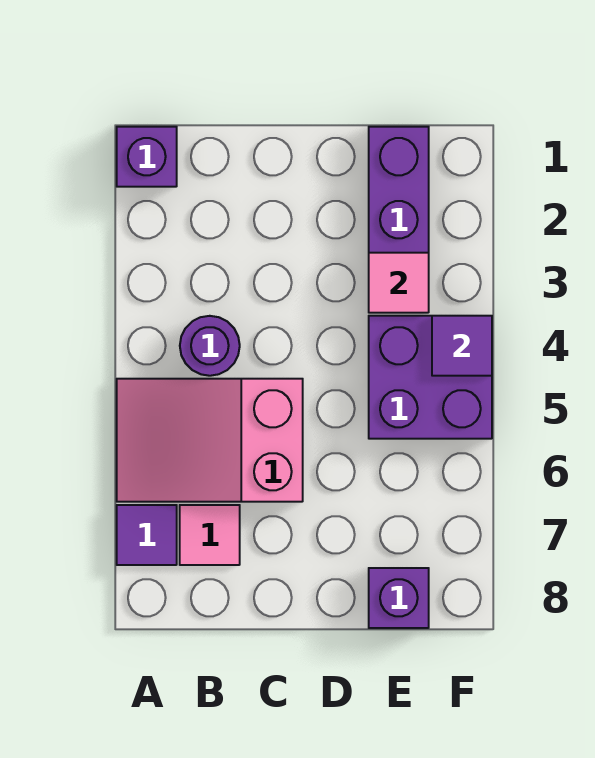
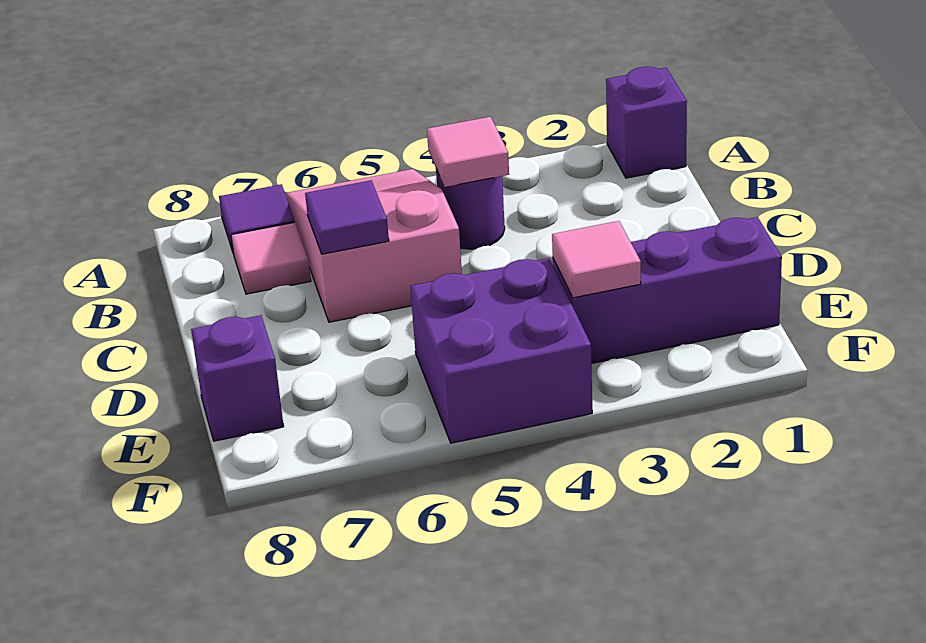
none -> pink tile B4 level 2
purple tile F4 level 2 -> purple tile C6 level 2

